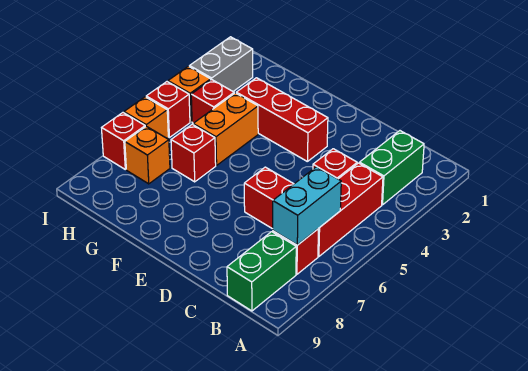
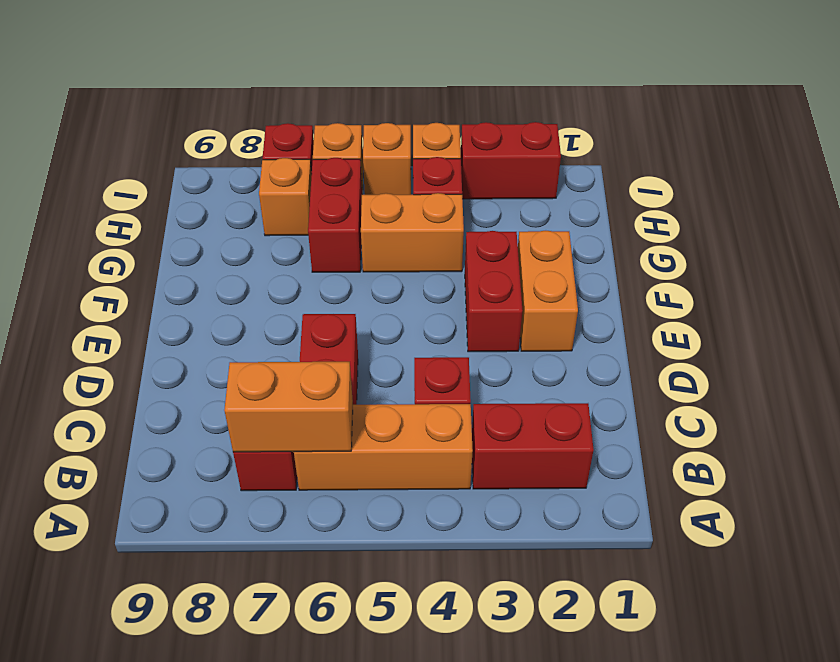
green brick B2:B3 level 1 -> red brick B2:B3 level 1
red brick B4:B6 level 1 -> orange brick B4:B6 level 1
cyan brick B6:B7 level 2 -> orange brick B6:B7 level 2
green brick B8:B9 level 1 -> none
none -> orange brick E2:F2 level 1
red brick E3:G3 level 1 -> red brick E3:F3 level 1
red brick G6 level 1 -> red brick G6:H6 level 1
grey brick I2:I3 level 1 -> red brick I2:I3 level 1
red brick I5 level 1 -> orange brick I5 level 1

